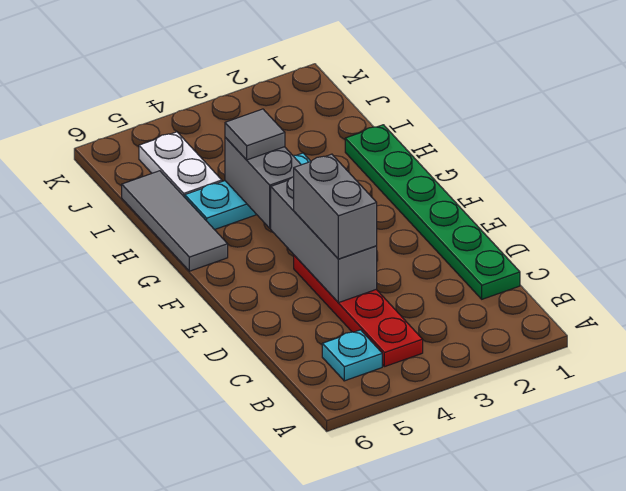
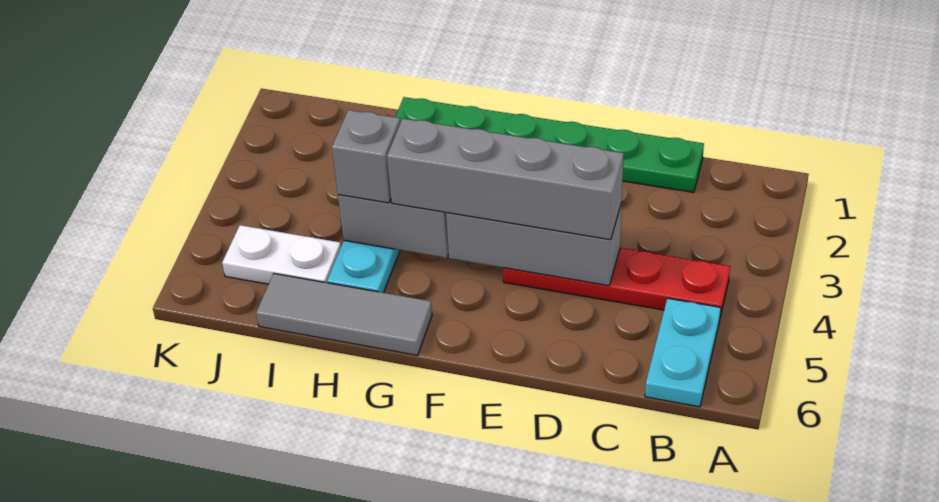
cyan plate B5 level 1 -> cyan plate B5:B6 level 1
grey brick D4:E4 level 3 -> grey brick D4:G4 level 3
grey tile H4 level 3 -> grey brick H4 level 3

